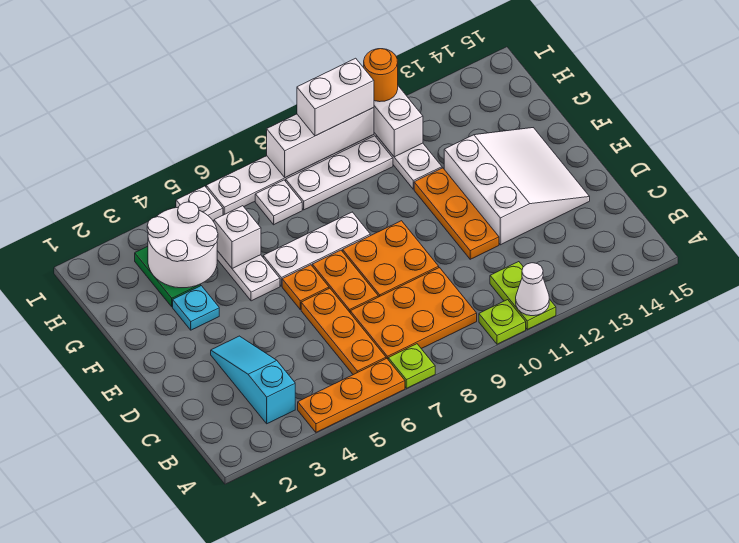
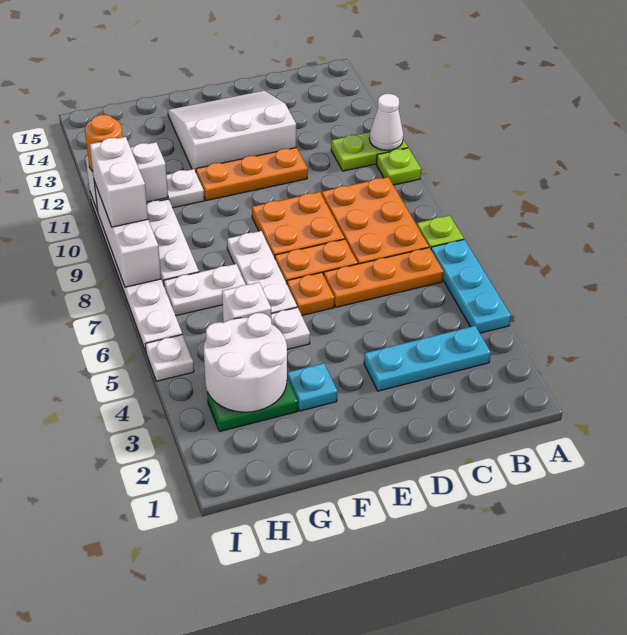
orange plate A4:A6 level 1 -> cyan plate A4:A6 level 1
cyan slope B3:D3 level 1 top B -> cyan plate B3:D3 level 1
white plate H7 level 1 -> white plate G7:H7 level 1

